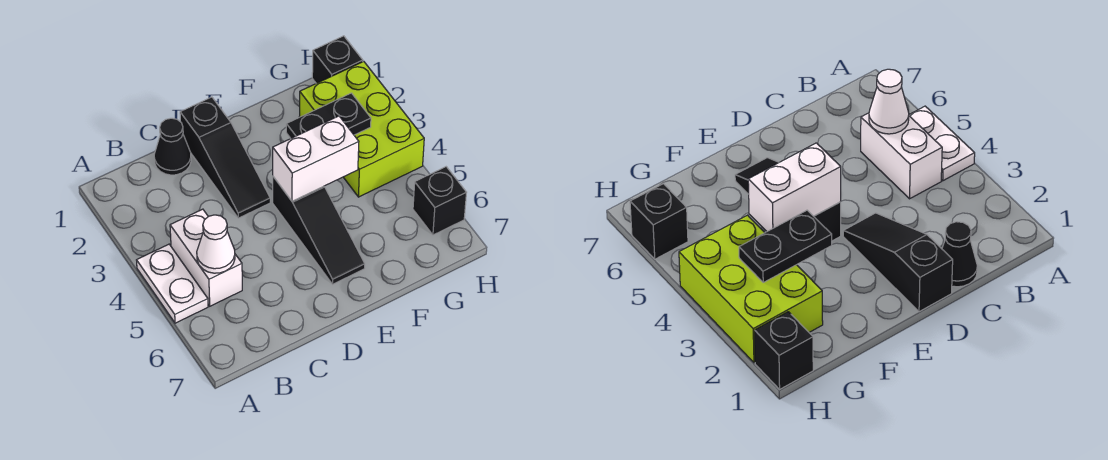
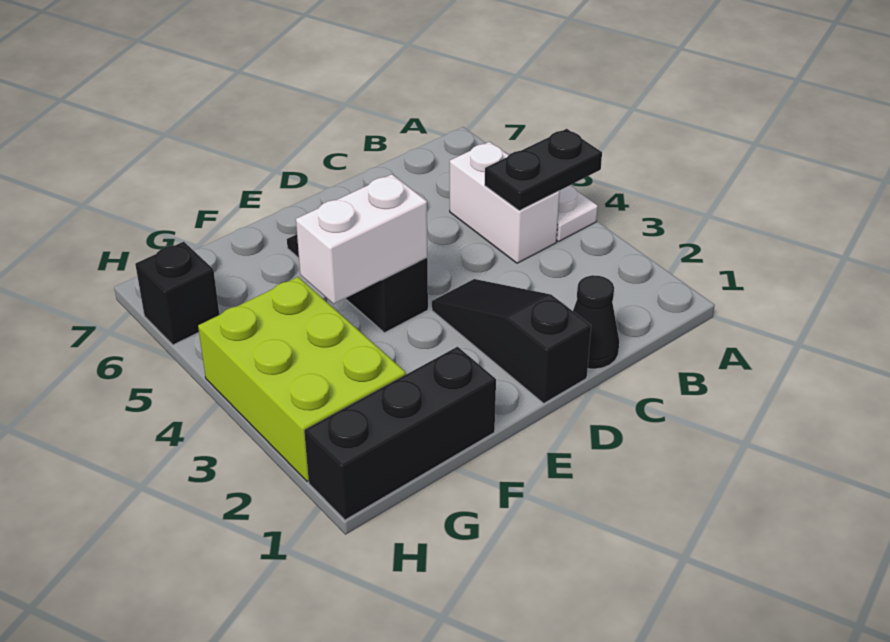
white cone B5 level 2 -> none
black plate F3:G3 level 2 -> black plate A4:B4 level 2
black brick H1 level 1 -> black brick F1:H1 level 1

